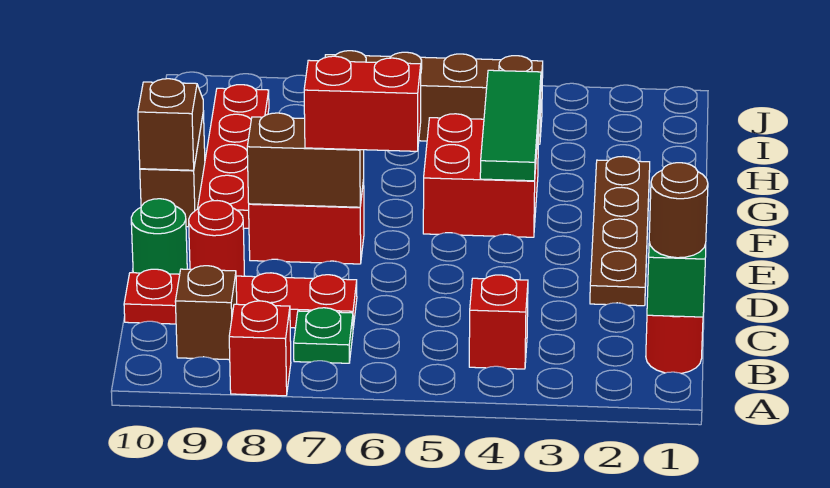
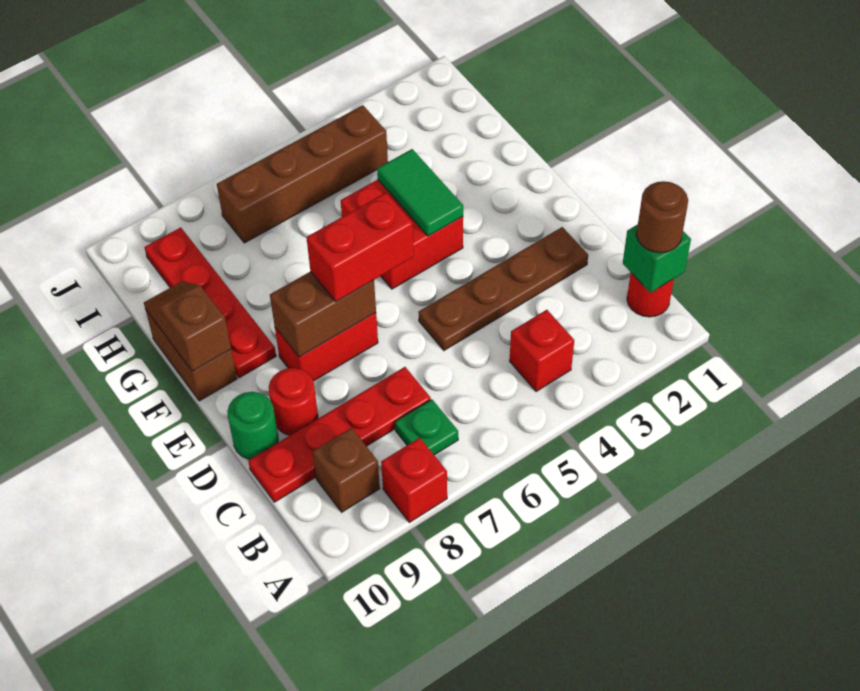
brown plate D2:G2 level 1 -> brown plate D2:D5 level 1
green tile F4:H4 level 2 -> green tile F4:G4 level 2

